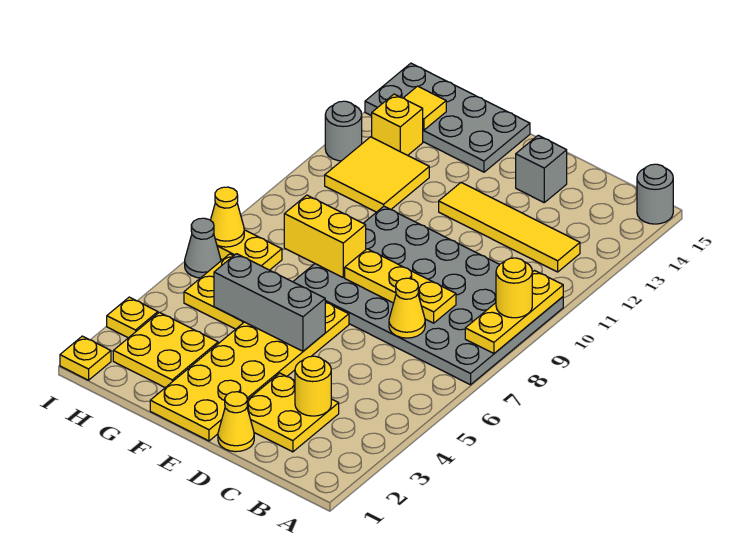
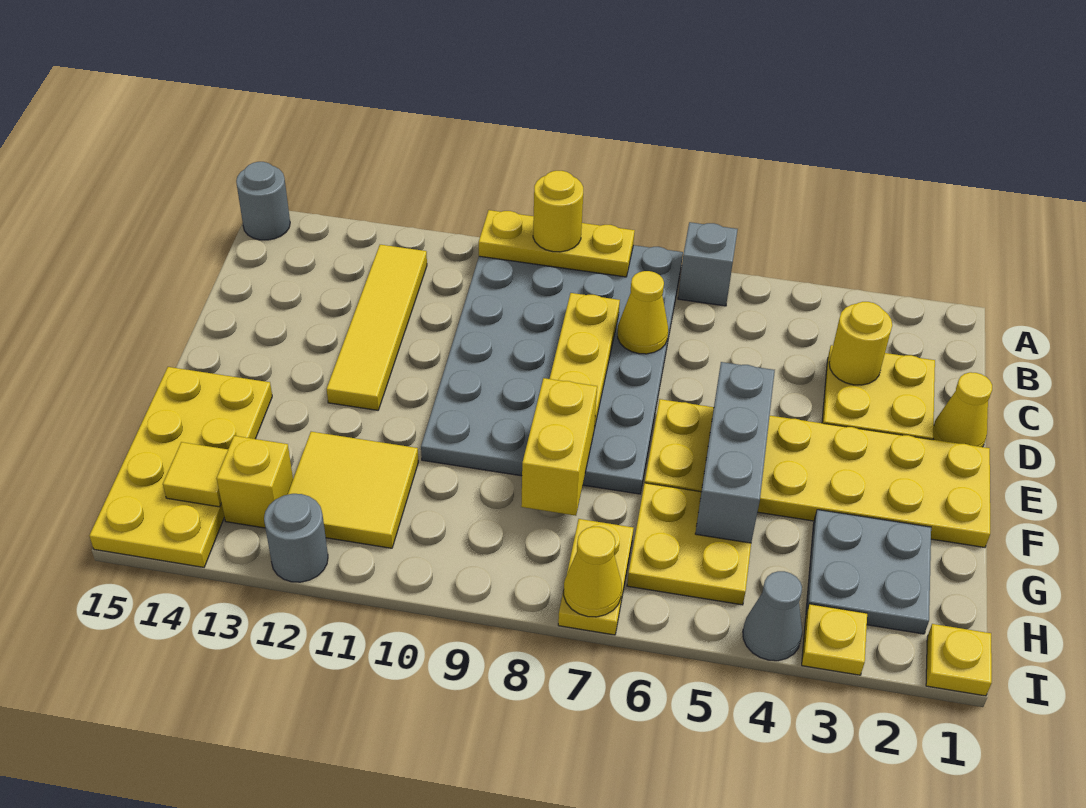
grey brick D14 level 1 -> grey brick A6 level 1
grey plate F14:I15 level 1 -> yellow plate F14:I15 level 1
yellow plate G2:H3 level 1 -> grey plate G2:H3 level 1
grey cone I6 level 1 -> grey cone I4 level 1

